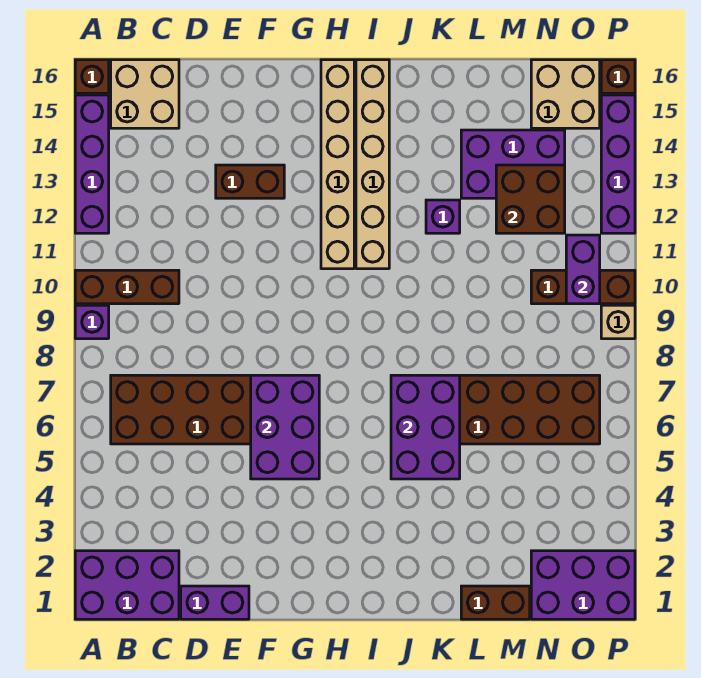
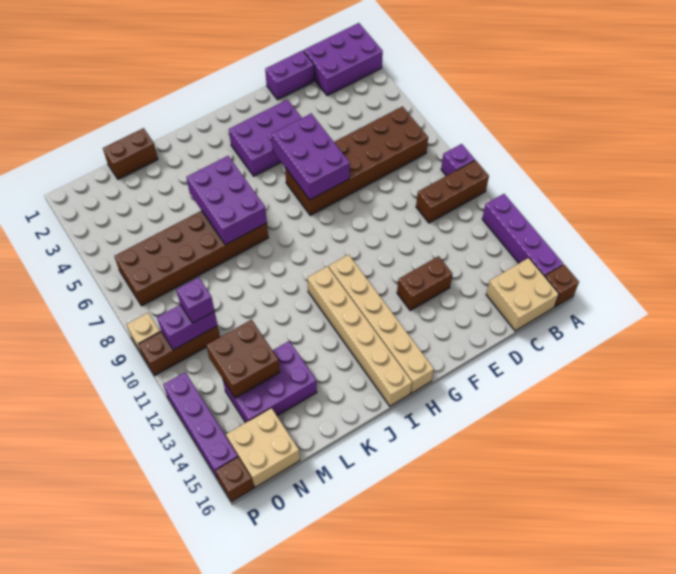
purple brick K12 level 1 -> purple brick N10 level 3
purple brick N1:P2 level 1 -> purple brick F3:H4 level 1
purple brick O10:O11 level 2 -> purple brick N10:O10 level 2

